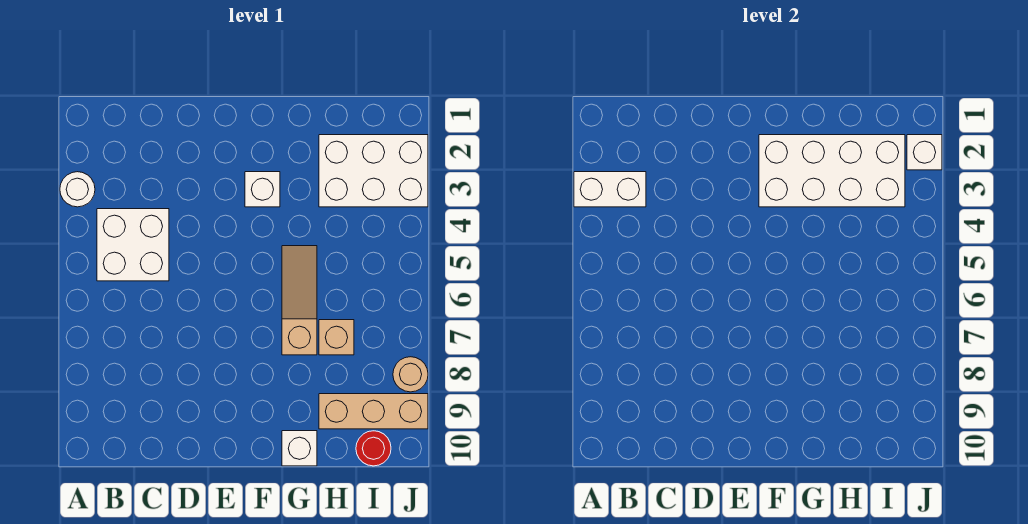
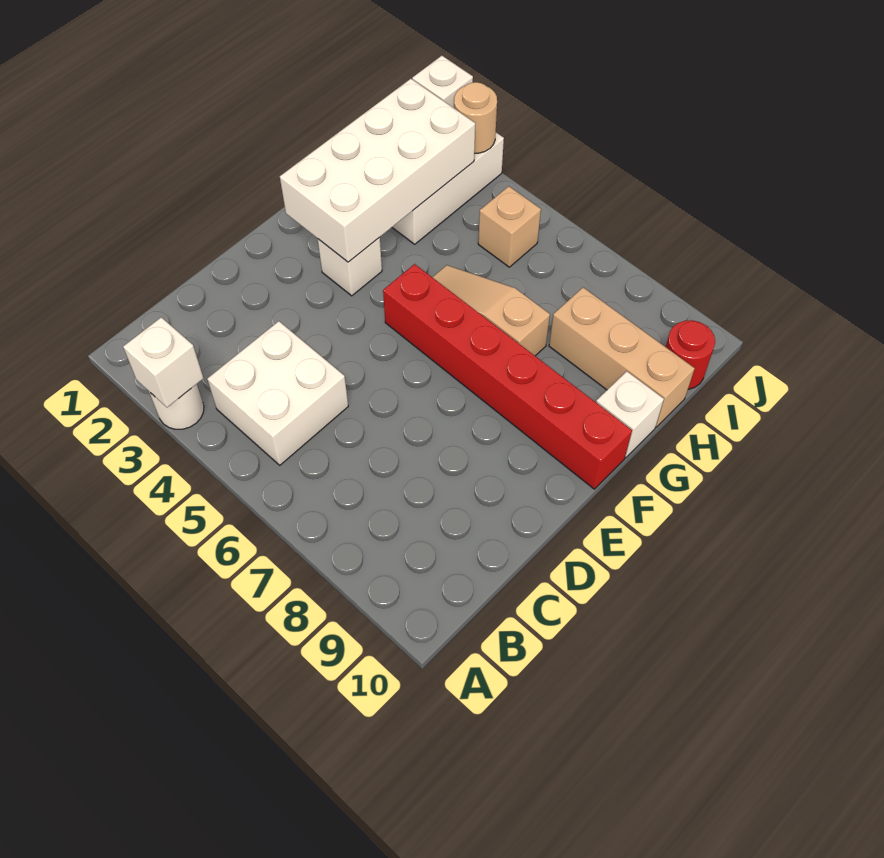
white brick A3:B3 level 2 -> white brick A3 level 2
none -> red brick F5:F10 level 1
tan brick H7 level 1 -> tan brick I5 level 1
tan brick H9:J9 level 1 -> tan brick H8:H10 level 1
tan round brick J8 level 1 -> tan round brick J3 level 2

